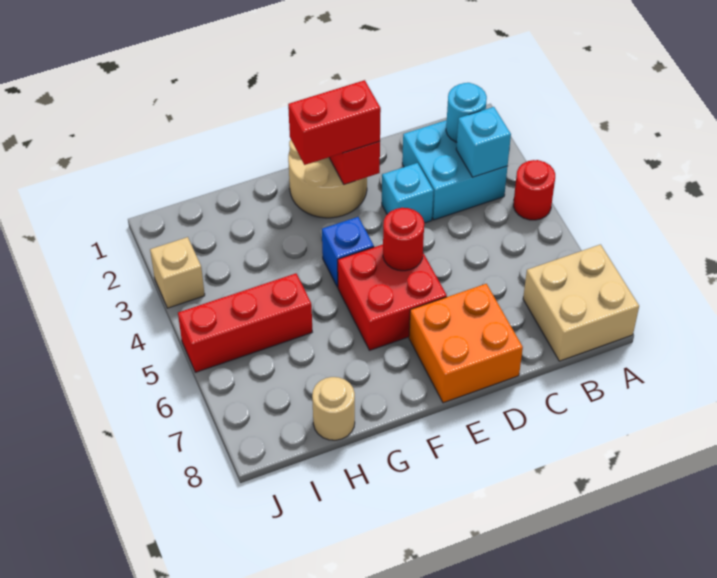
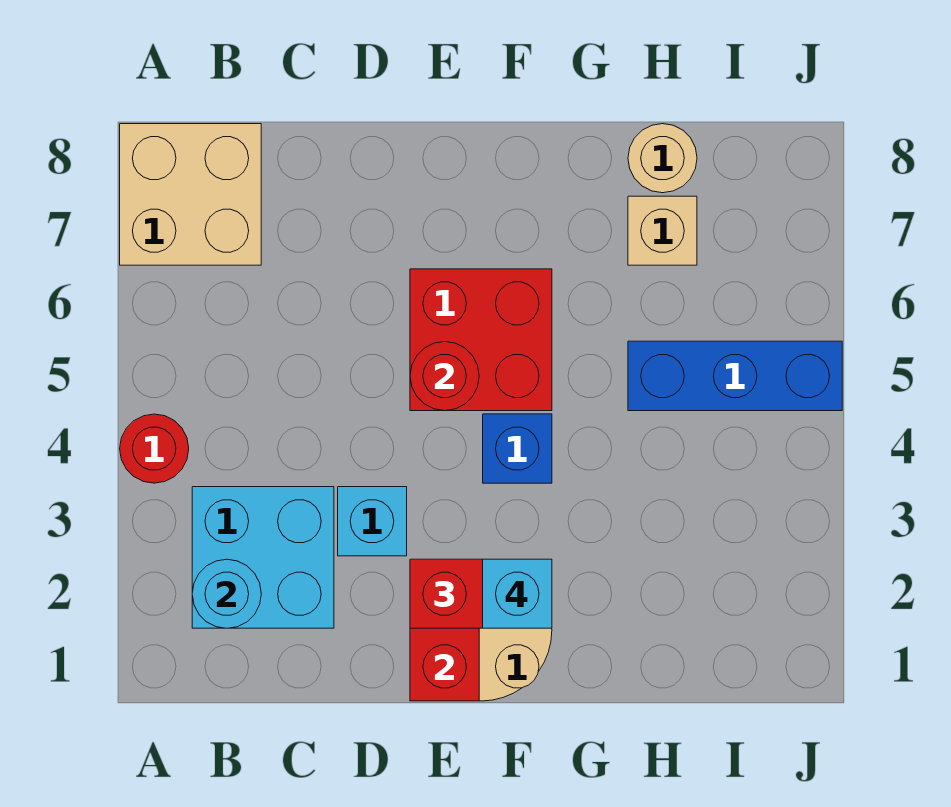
cyan brick B3 level 2 -> cyan brick F2 level 4
orange brick D7:E8 level 1 -> none
red brick H5:J5 level 1 -> blue brick H5:J5 level 1
tan brick J3 level 1 -> tan brick H7 level 1

